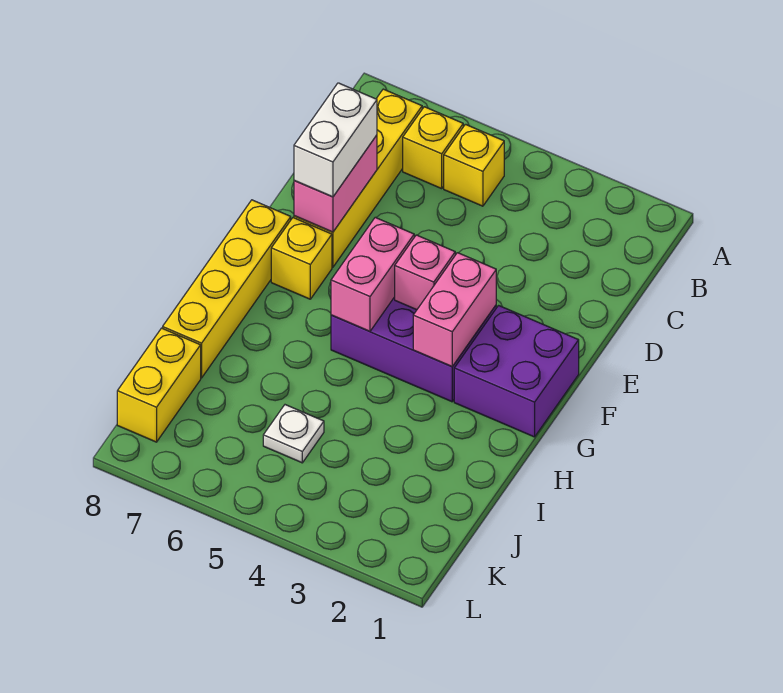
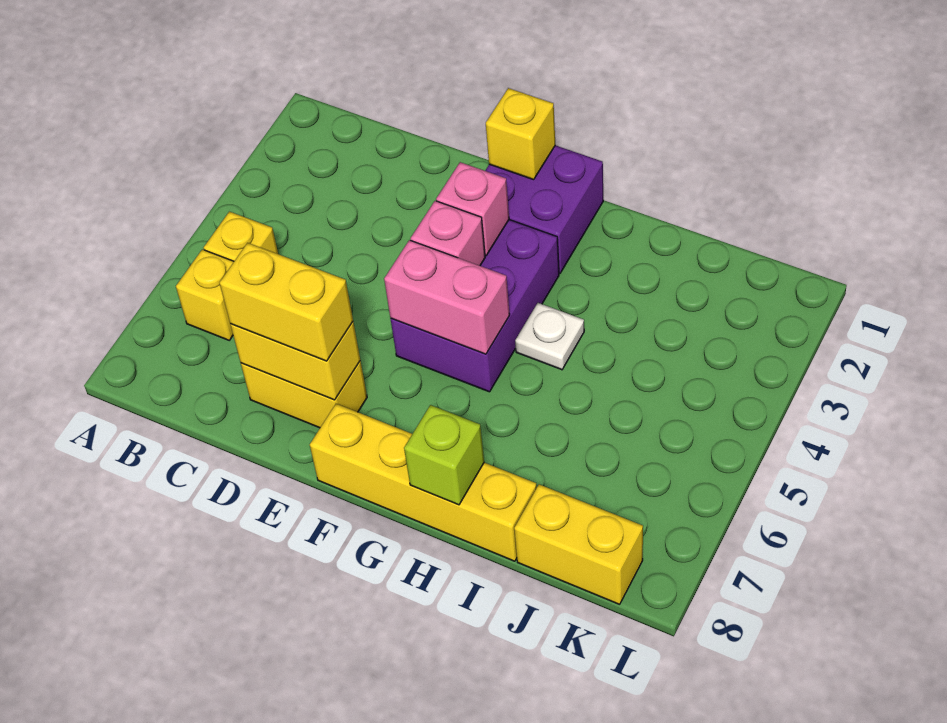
yellow brick B7:E7 level 1 -> yellow brick D7:E7 level 1
pink brick D7:E7 level 2 -> yellow brick D7:E7 level 2
white brick D7:E7 level 3 -> yellow brick D7:E7 level 3
pink brick F3:G3 level 2 -> pink brick F3 level 2
yellow brick F7 level 1 -> yellow brick F1 level 2
none -> lime brick H8 level 2
white plate J5 level 1 -> white plate H4 level 1

